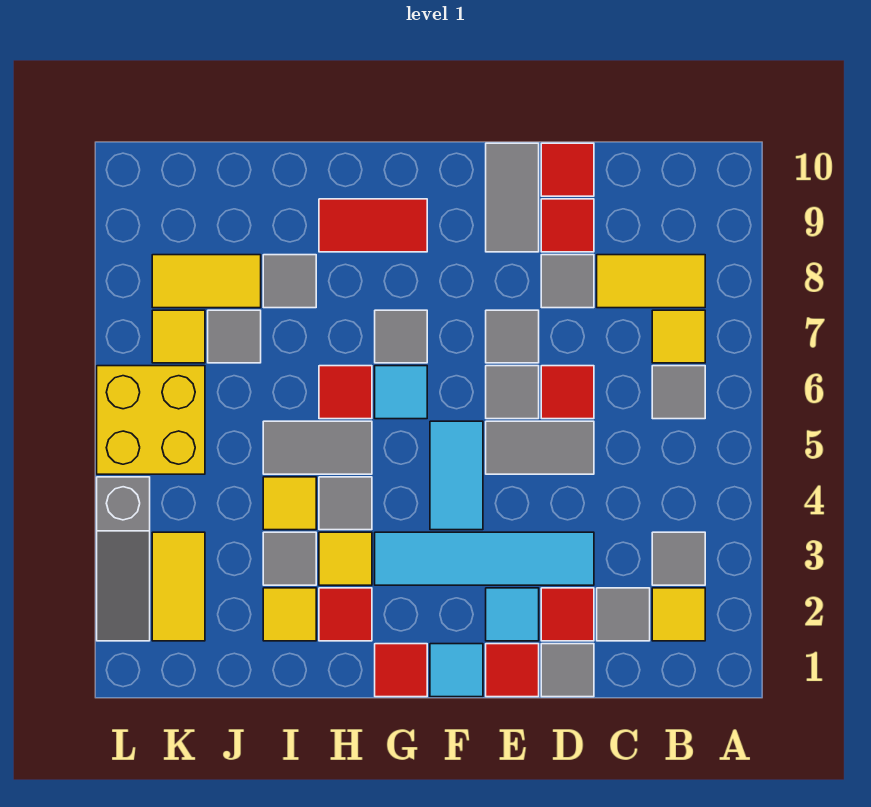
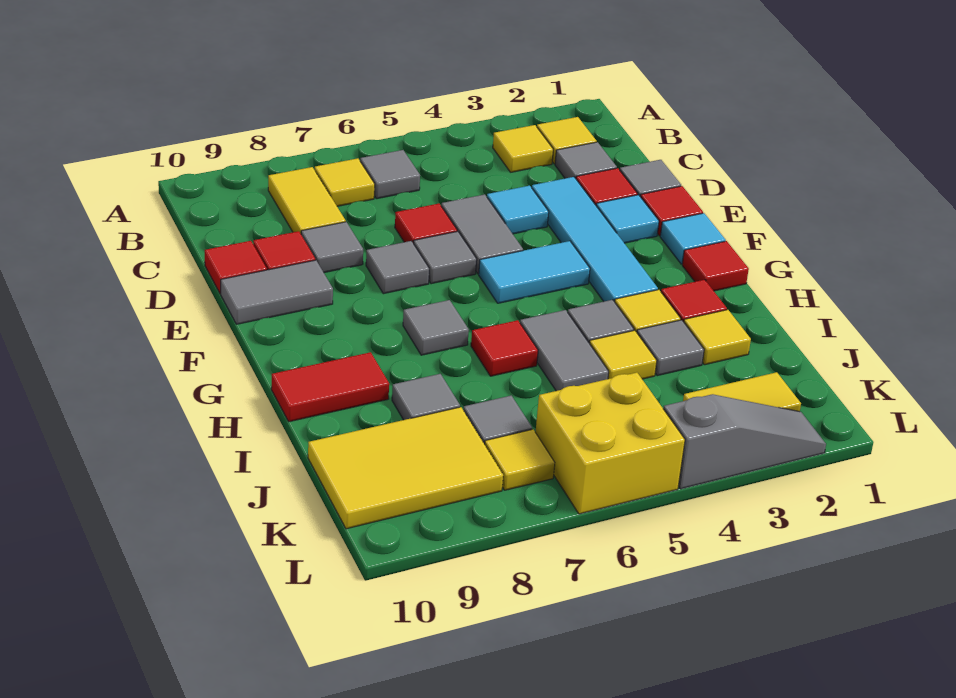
grey tile B3 level 1 -> yellow tile B3 level 1
cyan tile G6 level 1 -> cyan tile D4 level 1
red tile G9:H9 level 1 -> red tile H9:H10 level 1
yellow tile J8:K8 level 1 -> yellow tile J8:K10 level 1

